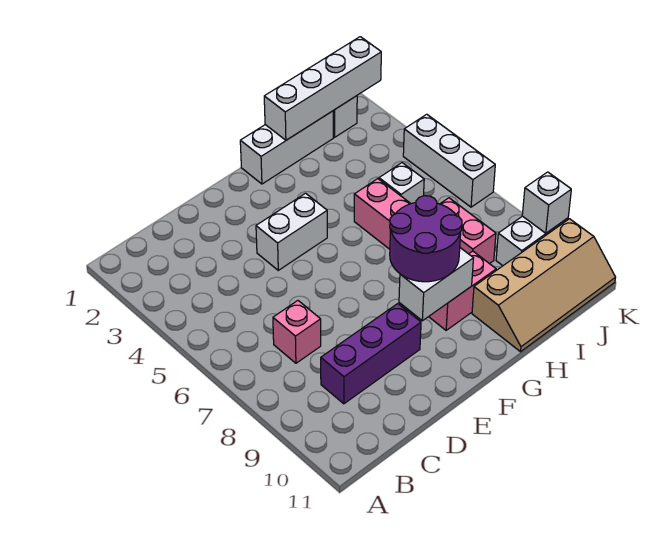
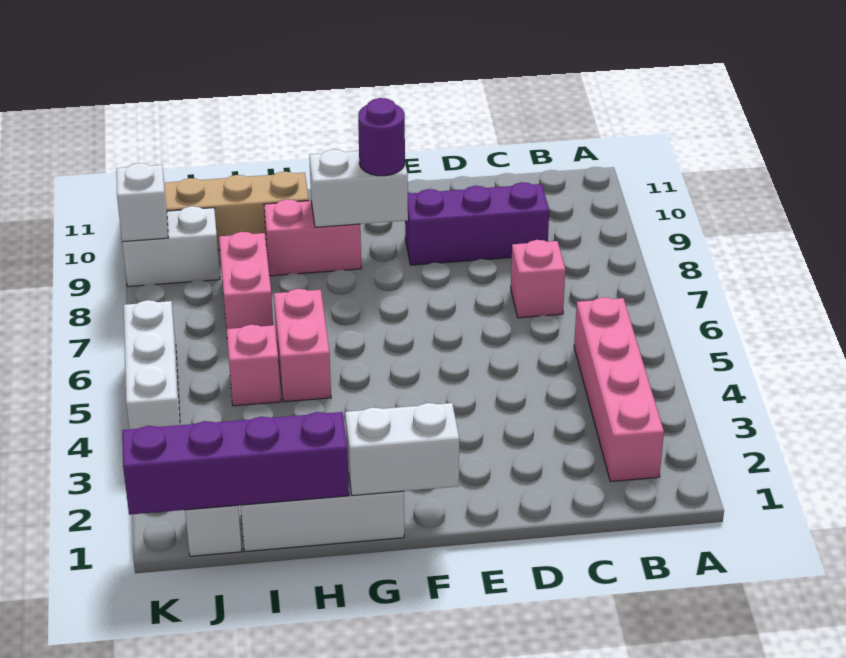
none -> pink brick B2:B5 level 1
white brick E4:F4 level 1 -> white brick F1:G1 level 2
purple round brick F8:G9 level 3 -> purple round brick F9 level 3
white brick H1:K1 level 2 -> purple brick H1:K1 level 2
white brick I5 level 1 -> pink brick I5 level 1

